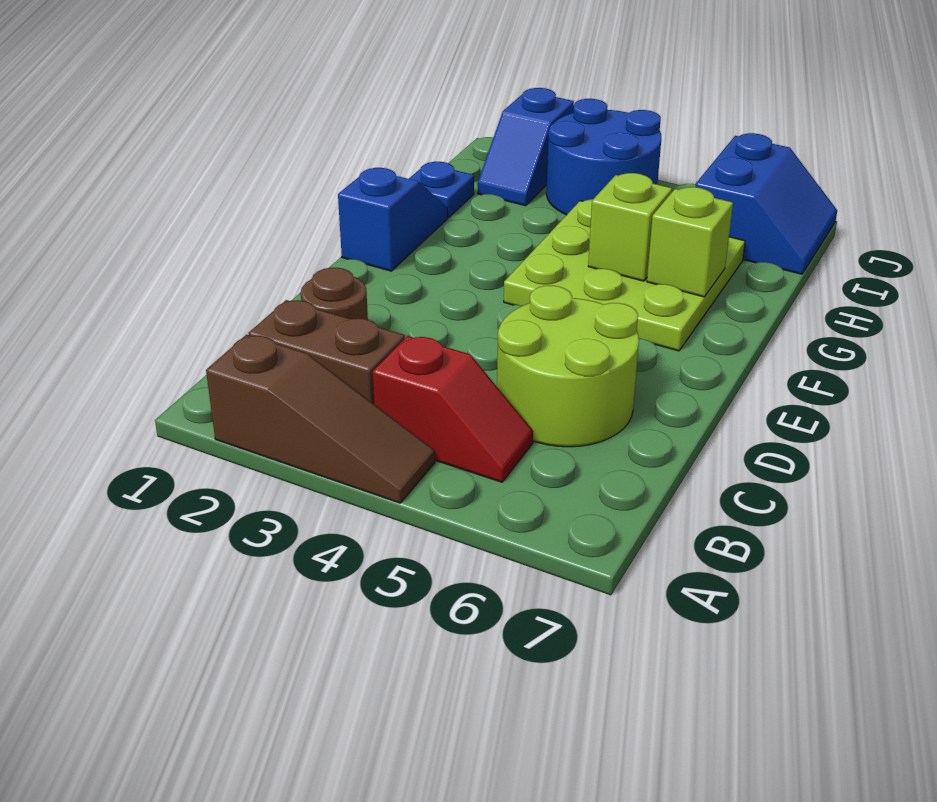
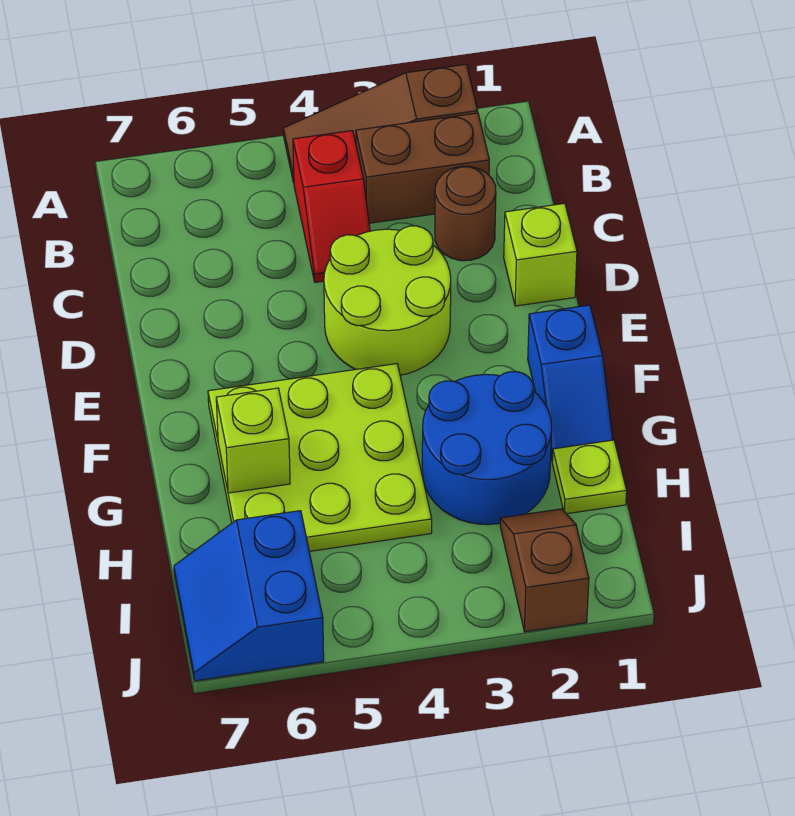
red slope B4:B5 level 1 top 4 -> red slope B4:C4 level 1 top B
lime round brick C5:D6 level 1 -> lime round brick D3:E4 level 1
lime brick G5 level 2 -> lime brick D1 level 1
blue plate H1 level 1 -> lime plate H1 level 1
blue slope I2:J2 level 1 top J -> brown slope I2:J2 level 1 top J
blue round brick I3:J4 level 1 -> blue round brick G2:H3 level 1

